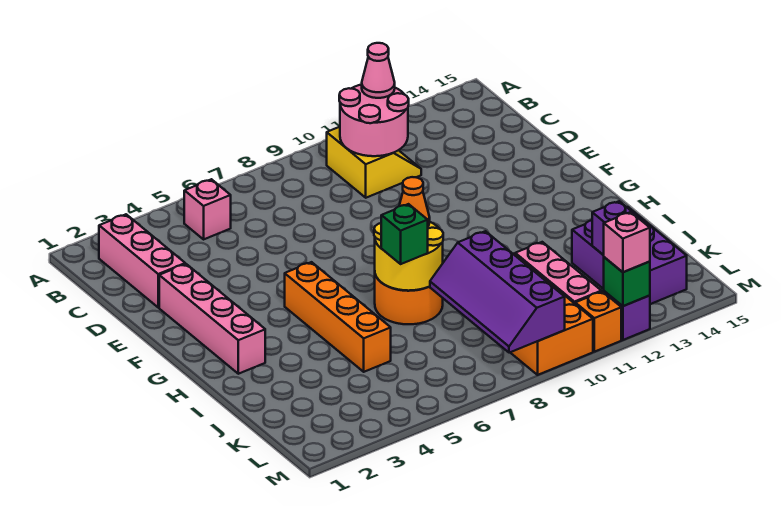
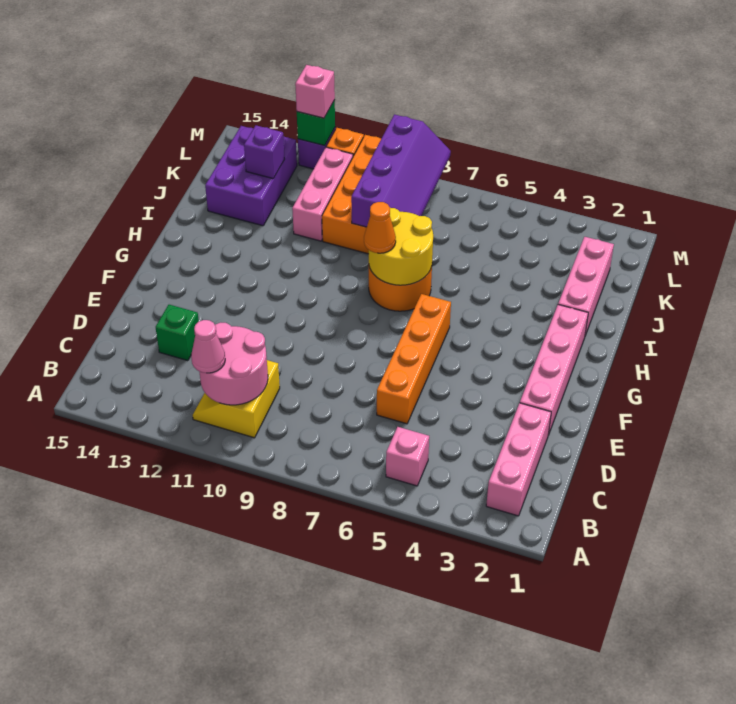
orange brick G5:J5 level 1 -> orange brick D6:G6 level 1
none -> pink brick I2:K2 level 1
green brick I7 level 3 -> green brick D13 level 1

